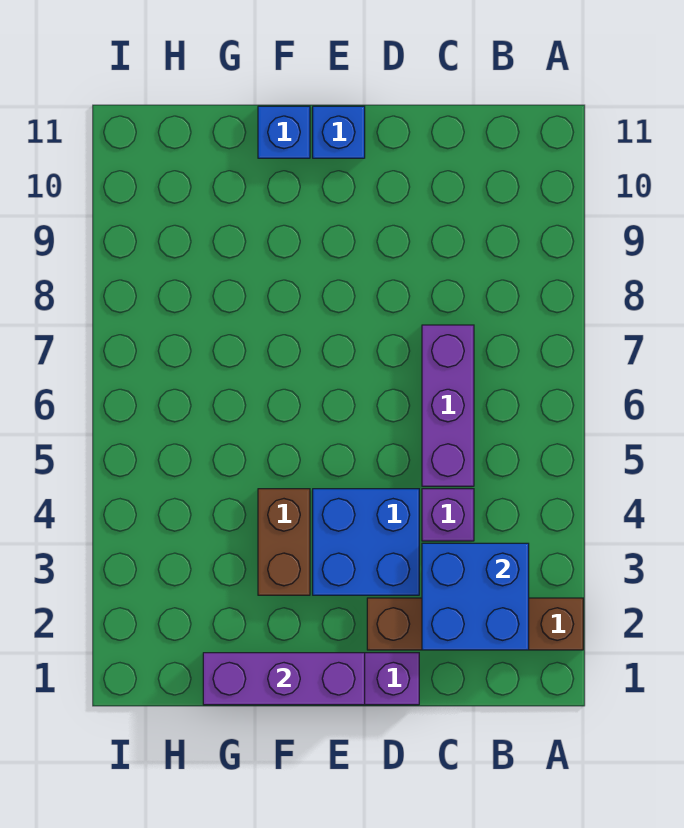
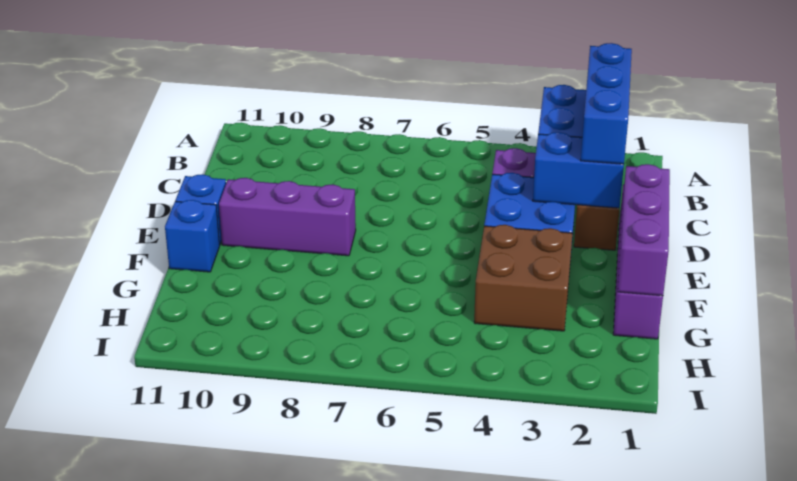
none -> blue brick B2:D2 level 3
purple brick C5:C7 level 1 -> purple brick E8:E10 level 1
none -> blue brick D2:D3 level 2
brown brick F3:F4 level 1 -> brown brick F3:G4 level 1

